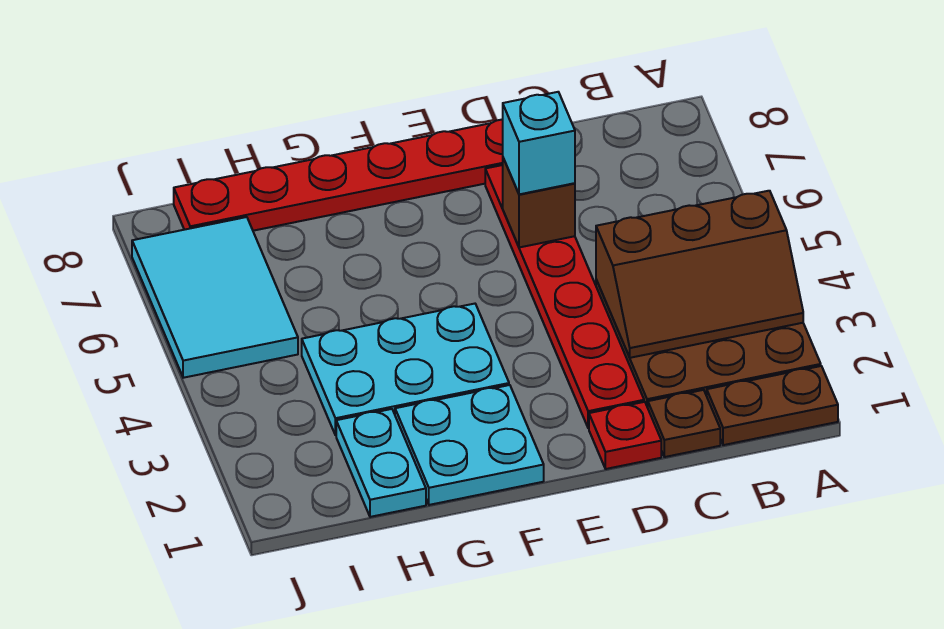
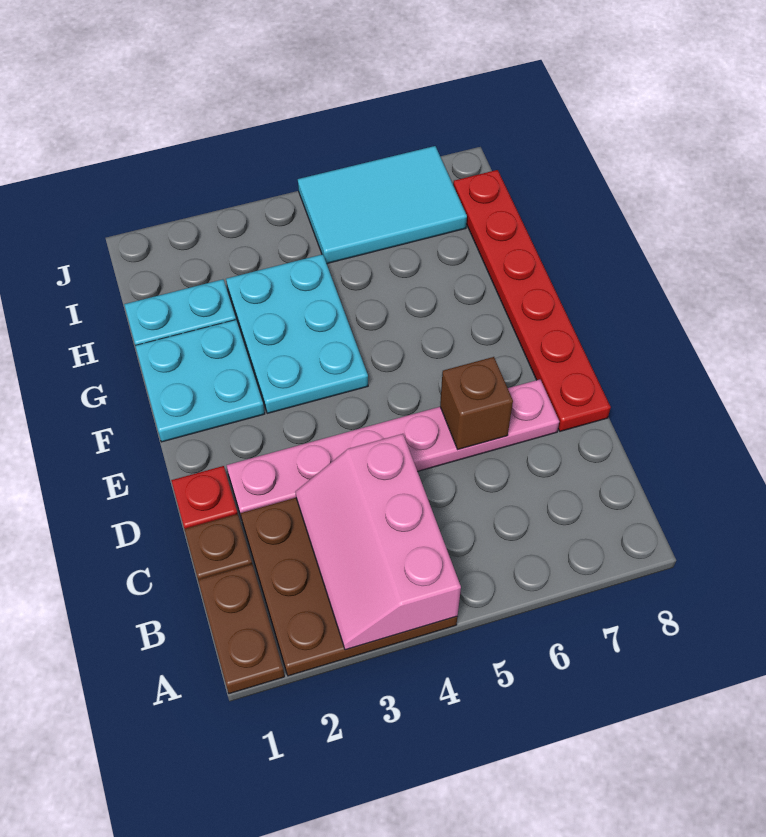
brown slope A3:C4 level 2 top 4 -> pink slope A3:C4 level 2 top 4
red plate D2:D7 level 1 -> pink plate D2:D7 level 1
cyan brick D6 level 3 -> none

